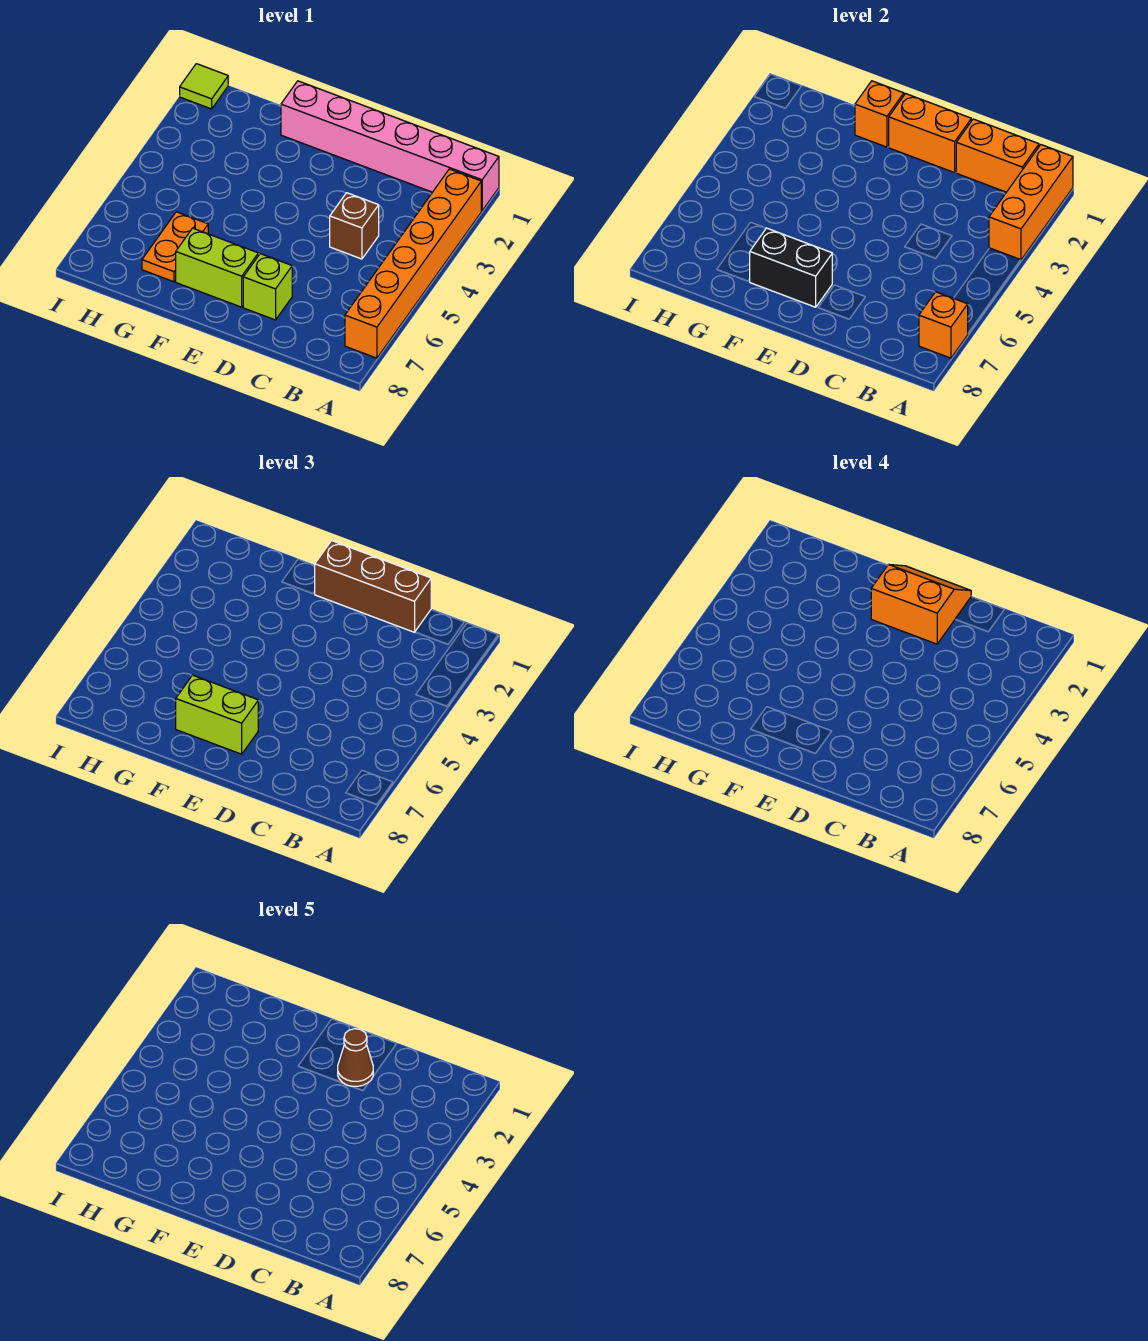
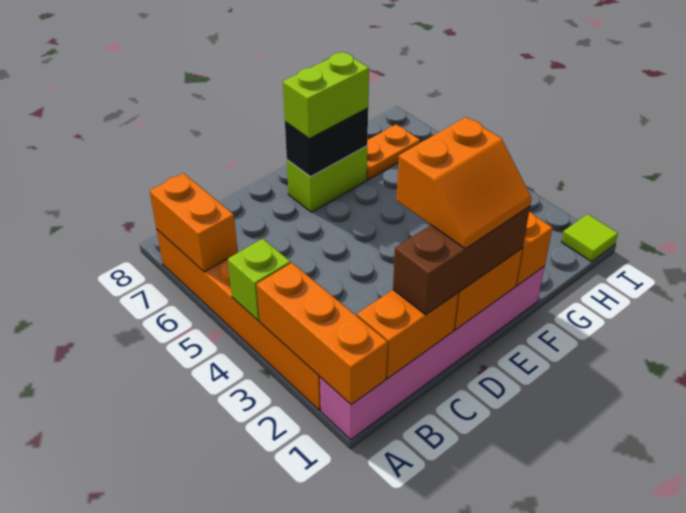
orange brick A7 level 2 -> orange brick A6:A7 level 2
brown brick C4 level 1 -> none
brown cone D2 level 5 -> none
lime brick D7 level 1 -> lime brick A4 level 2
orange plate G6:G7 level 1 -> orange plate G7:H7 level 1

